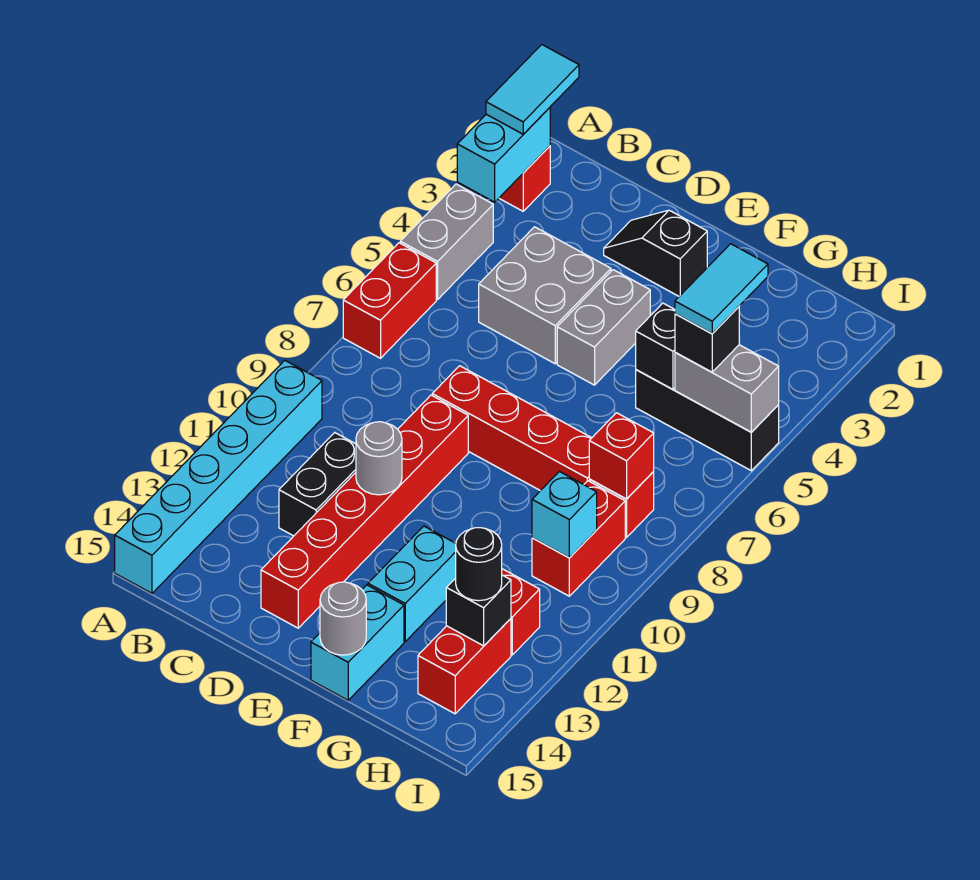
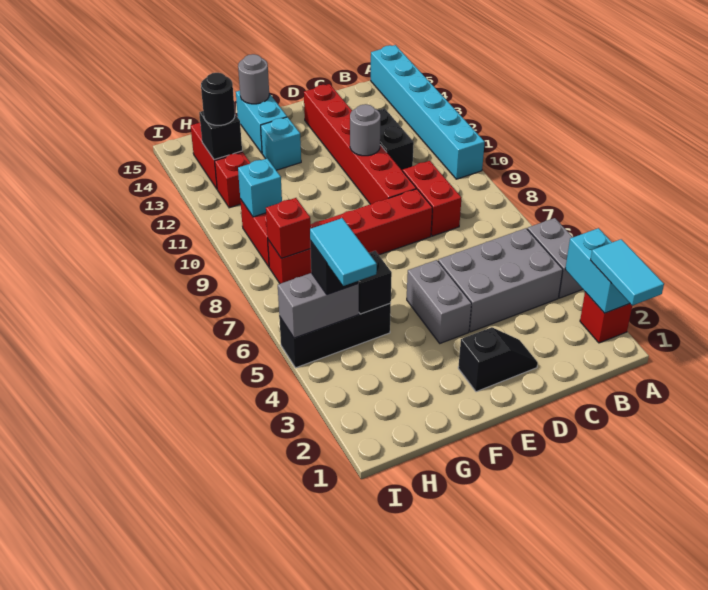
red brick A6:A7 level 1 -> red brick C8:C9 level 1
grey brick C4:D5 level 1 -> grey brick B4:D5 level 1
cyan brick F12:F13 level 1 -> cyan brick F13 level 1

